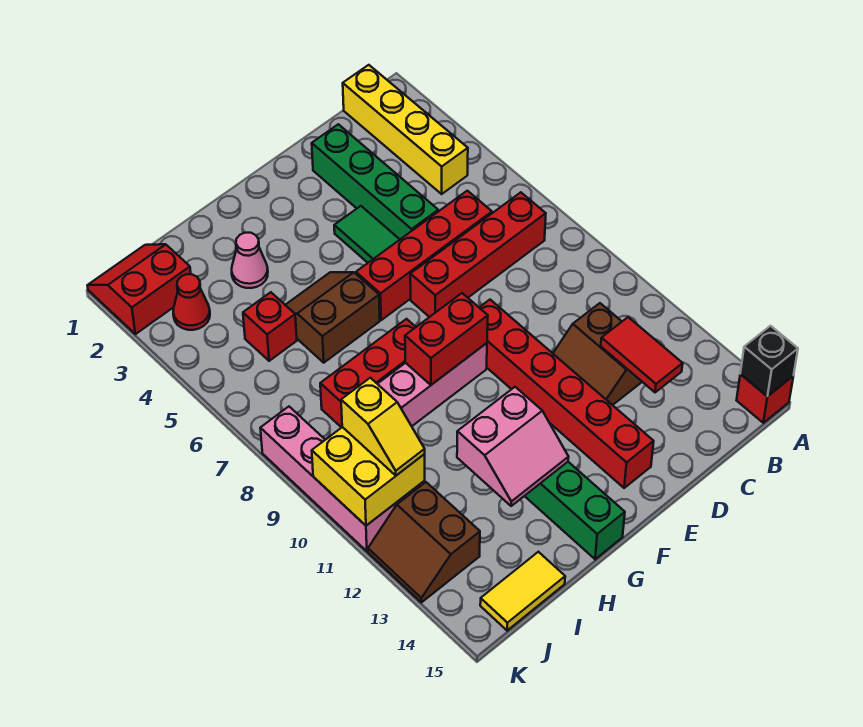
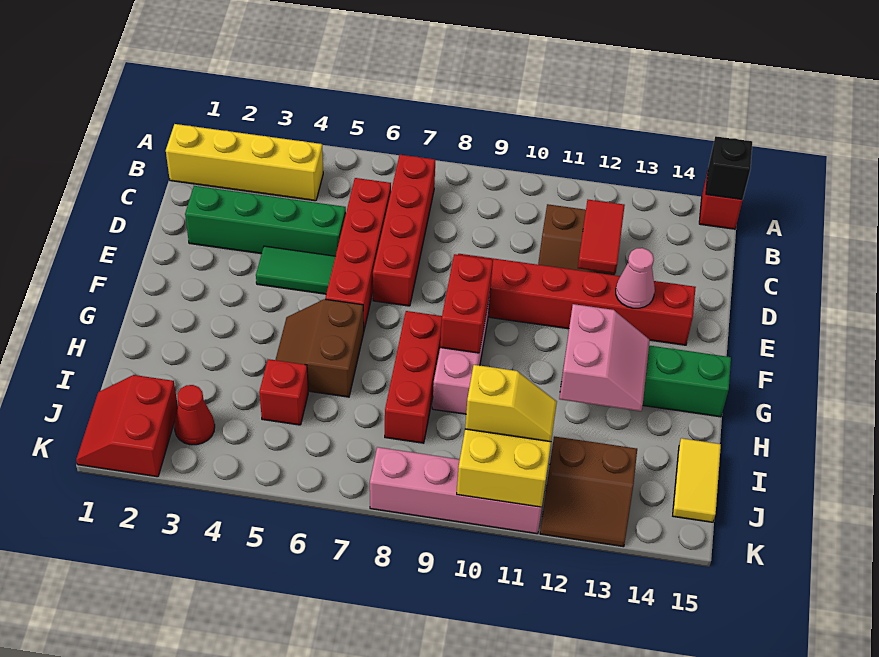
red tile C12:C13 level 2 -> red tile C12:D12 level 2
pink cone H3 level 1 -> pink cone E13 level 2

